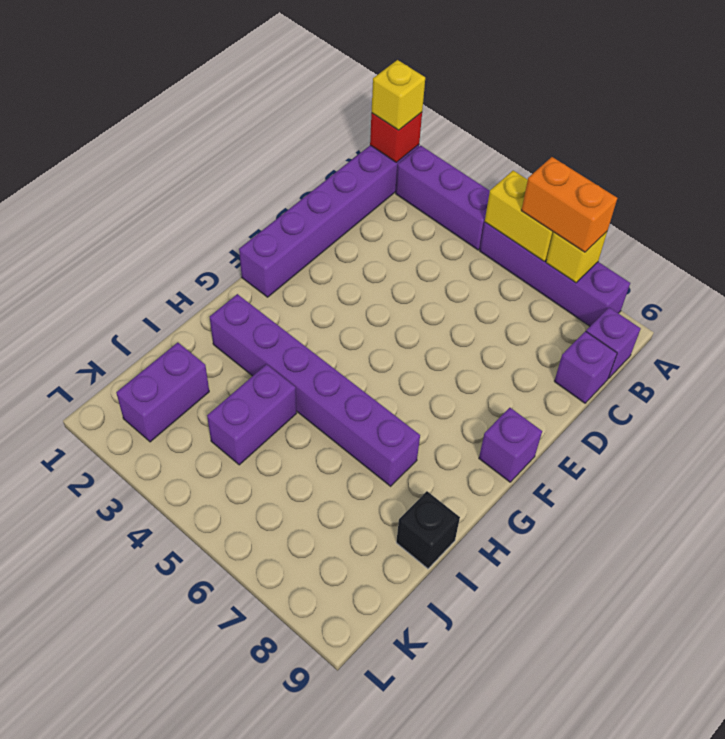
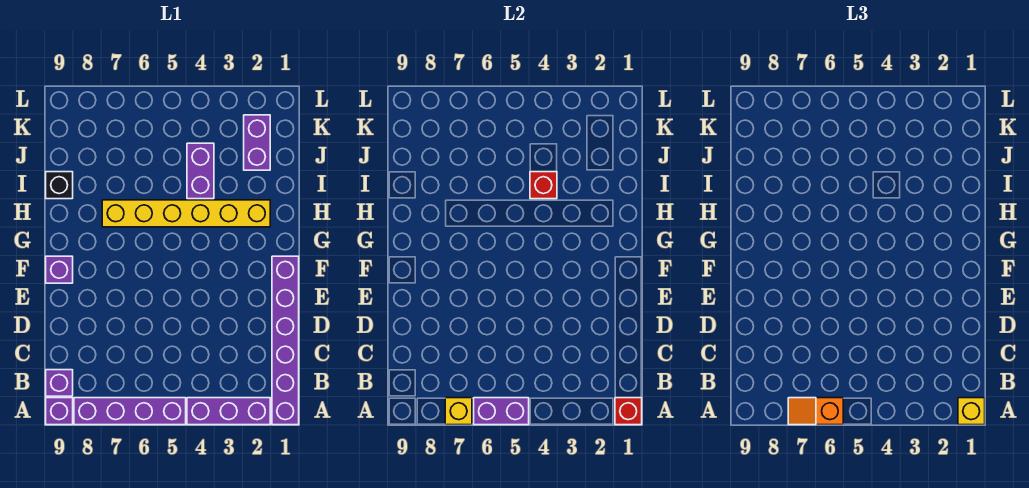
yellow brick A5:A6 level 2 -> purple brick A5:A6 level 2
orange brick A6:A7 level 3 -> orange slope A6:A7 level 3 top 6
purple brick C9 level 1 -> purple brick A9 level 1
purple brick H2:H7 level 1 -> yellow brick H2:H7 level 1
none -> red brick I4 level 2

